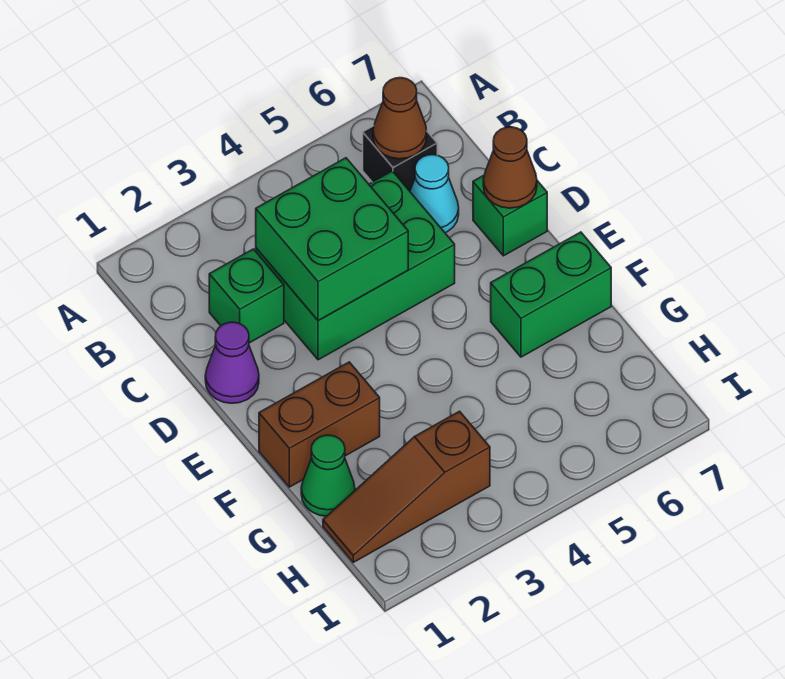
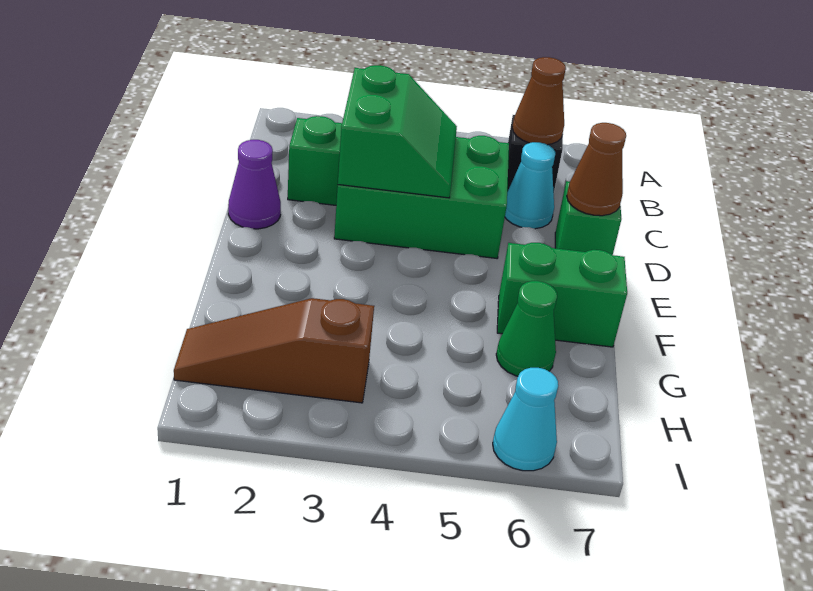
green brick C3:D4 level 2 -> green slope C3:D4 level 2 top 3
brown brick F1:F2 level 1 -> none
green cone G1 level 1 -> green cone G6 level 1
none -> cyan cone I6 level 1

